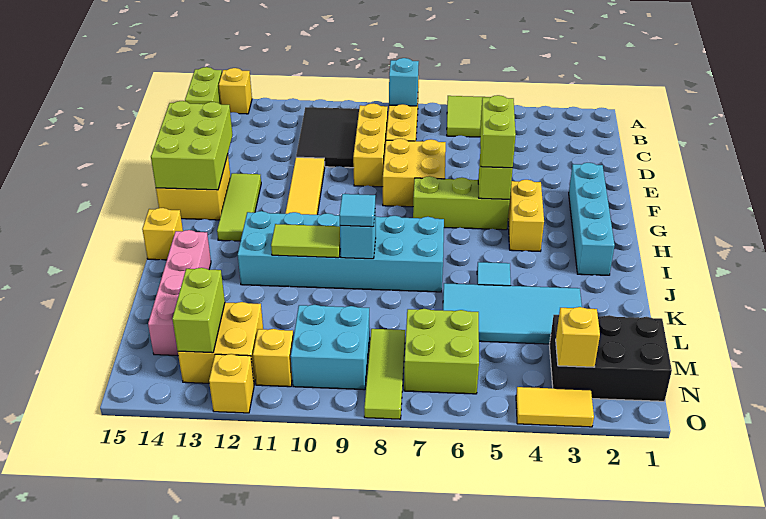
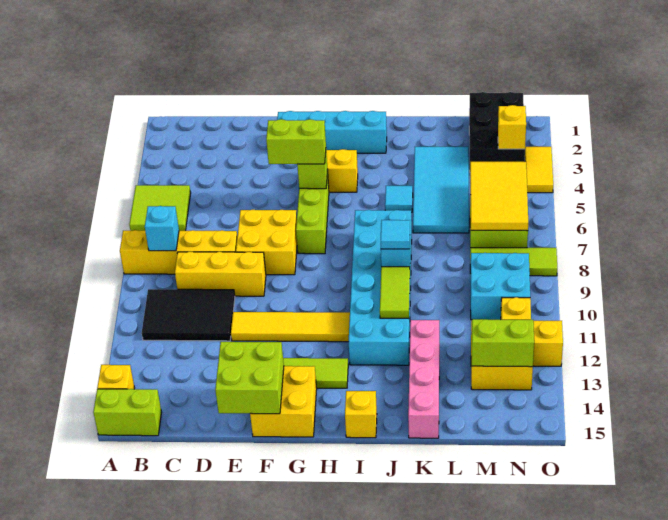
lime brick E14:G15 level 2 -> lime brick E14:F15 level 2
pink brick J14:M14 level 1 -> pink brick K12:K15 level 1
none -> yellow tile M5:N7 level 2

